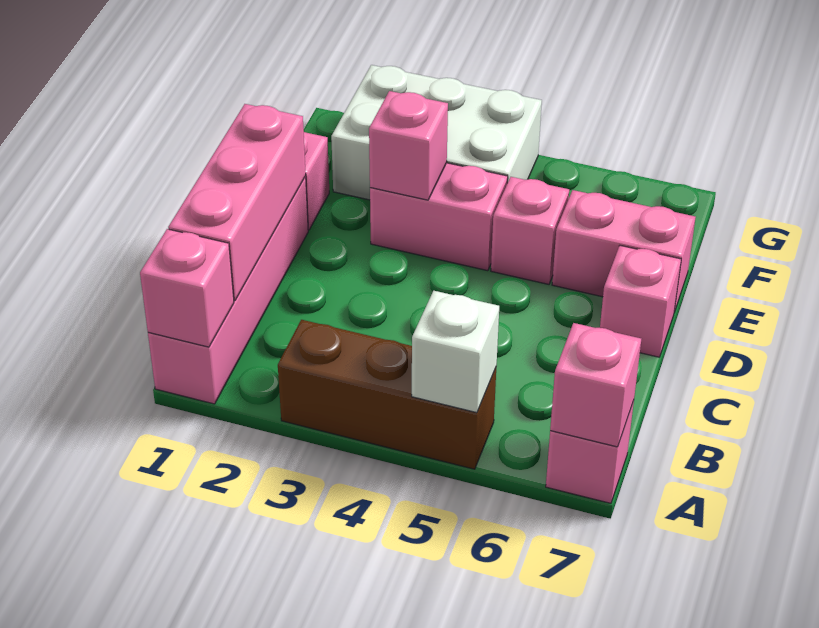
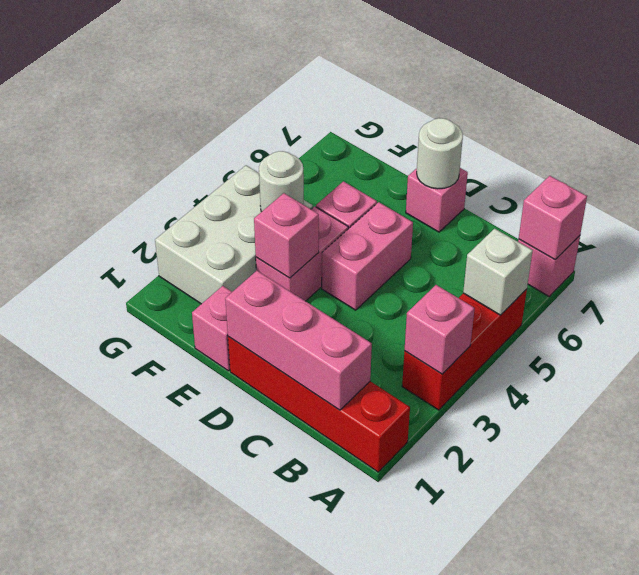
pink brick A1:D1 level 1 -> red brick A1:D1 level 1
pink brick A1 level 2 -> pink brick A3 level 2
brown brick A3:A5 level 1 -> red brick A3:A5 level 1
none -> white round brick D7 level 2
pink brick E6:E7 level 1 -> pink brick D4:D5 level 1
none -> white round brick F4 level 2

